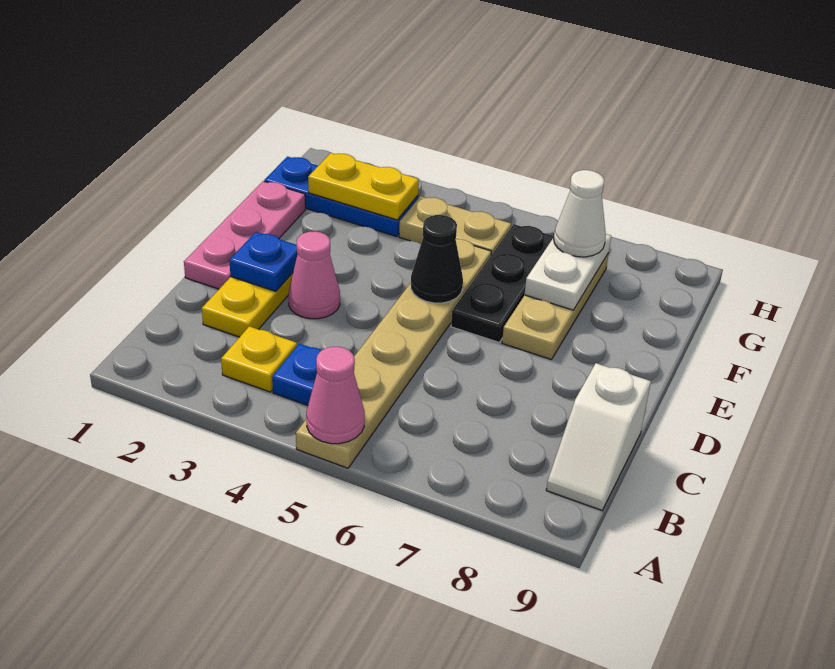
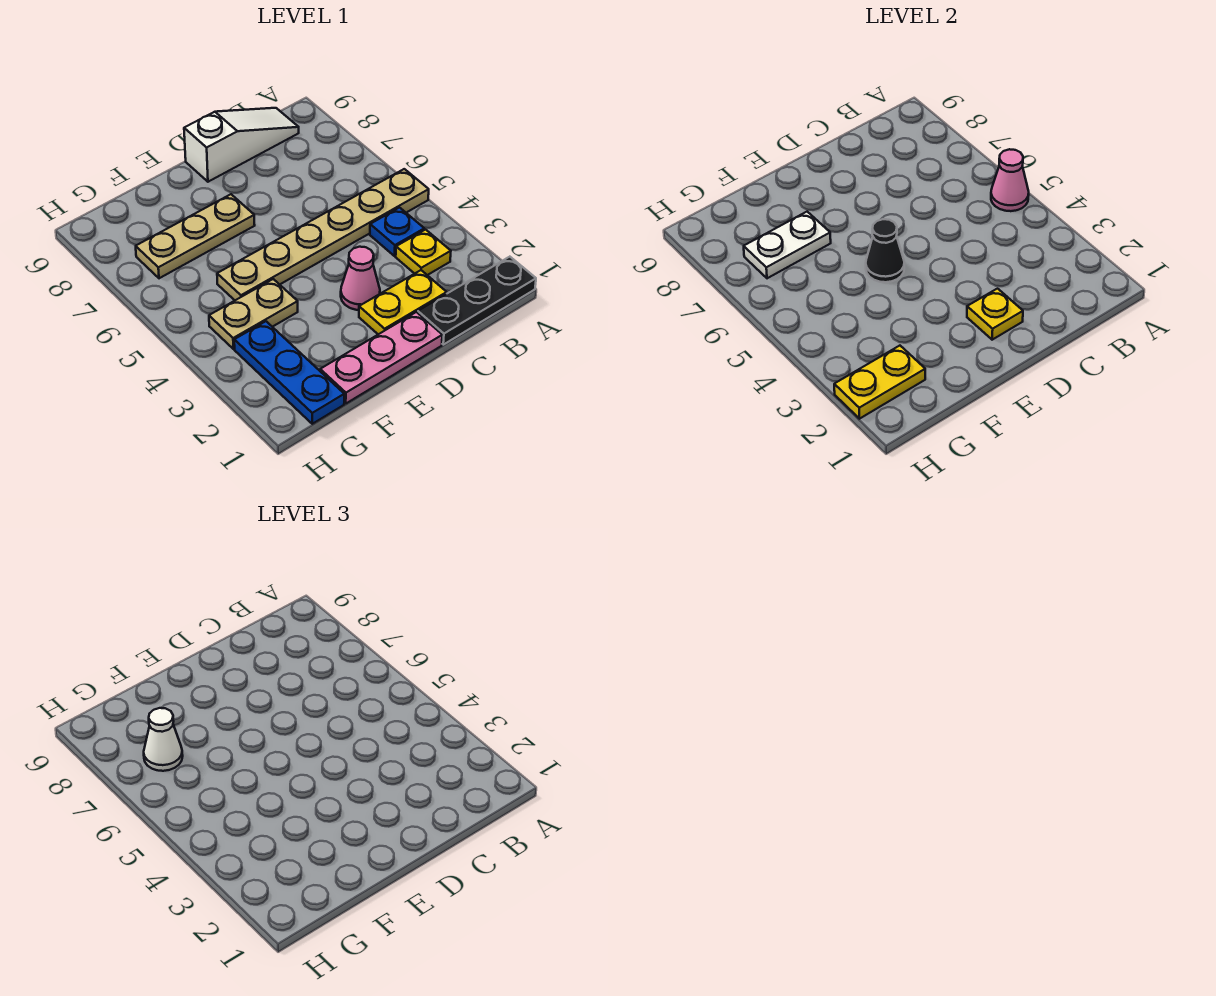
white slope B9:C9 level 1 top C -> white slope B9:D9 level 1 top D
blue plate D2 level 2 -> yellow plate D2 level 2
black plate E6:G6 level 1 -> black plate A1:C1 level 1
yellow plate G2:G3 level 2 -> yellow plate G2:H2 level 2
tan plate G4:G5 level 1 -> tan plate F4:G4 level 1

